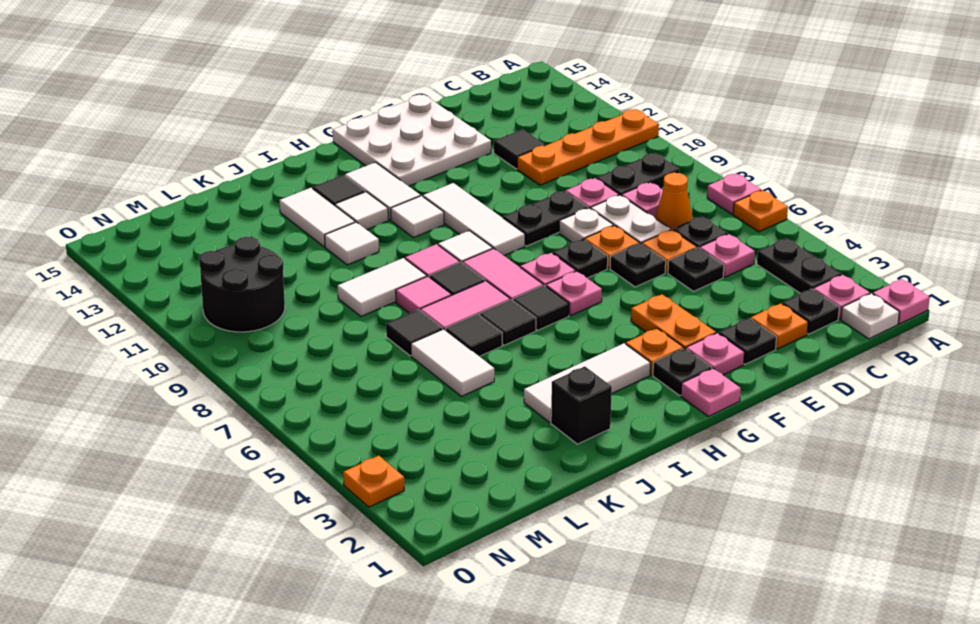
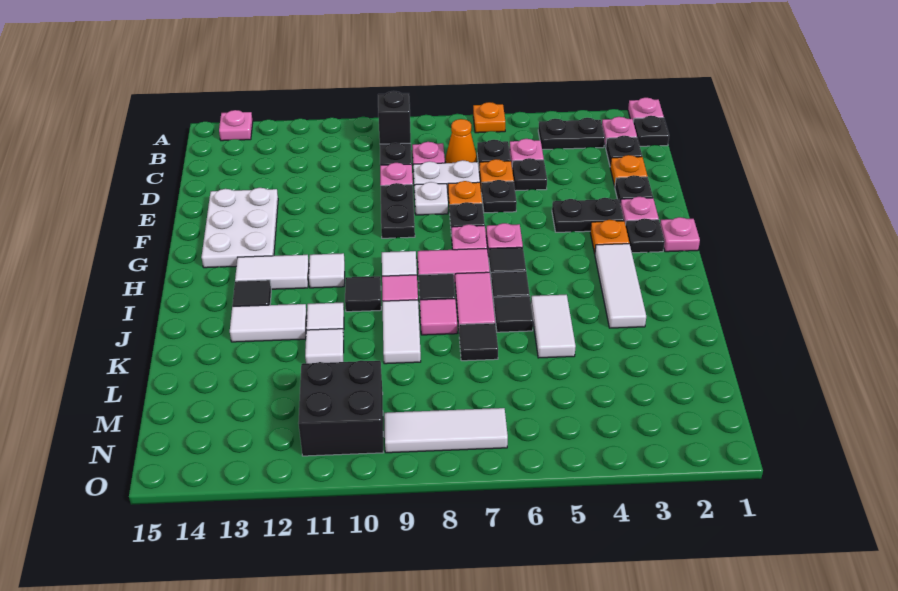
pink plate A7 level 1 -> pink plate A14 level 1
orange plate A11:D11 level 1 -> none
white plate B1 level 1 -> black plate B1 level 1
black tile D12 level 1 -> black tile I10 level 1
white plate E13:G15 level 1 -> white plate E13:G14 level 1
orange plate F3:F4 level 1 -> black plate F3:F4 level 1
white tile G9:G11 level 1 -> white tile N7:N9 level 1
white tile I12 level 1 -> white tile K11 level 1
black brick J2 level 1 -> black brick B9 level 2
white tile K5:K6 level 1 -> white tile J5:K5 level 1
black round brick M10:N11 level 1 -> black brick M10:N11 level 1
orange plate O3 level 1 -> none

